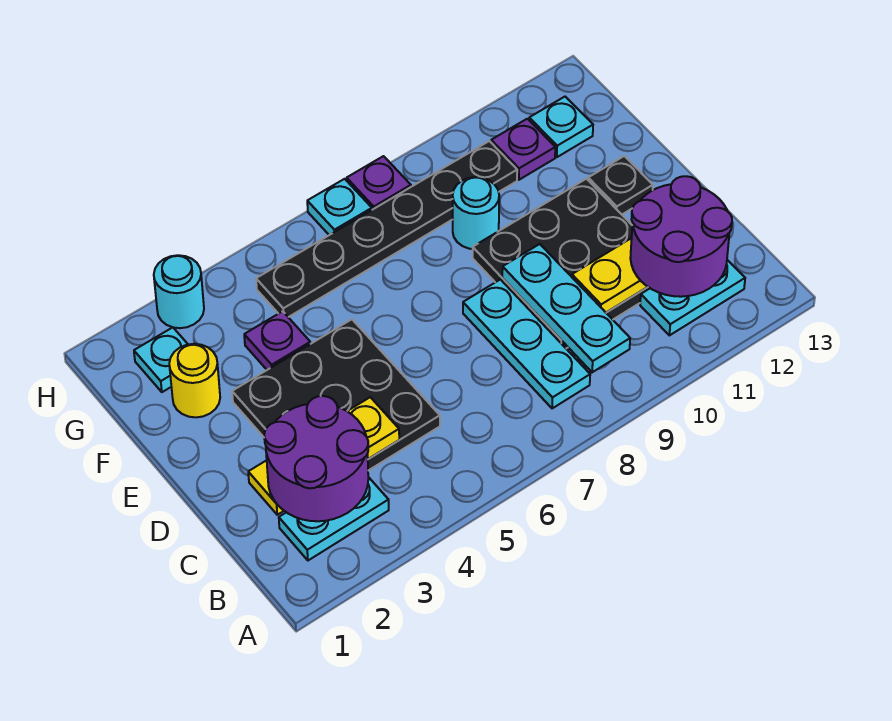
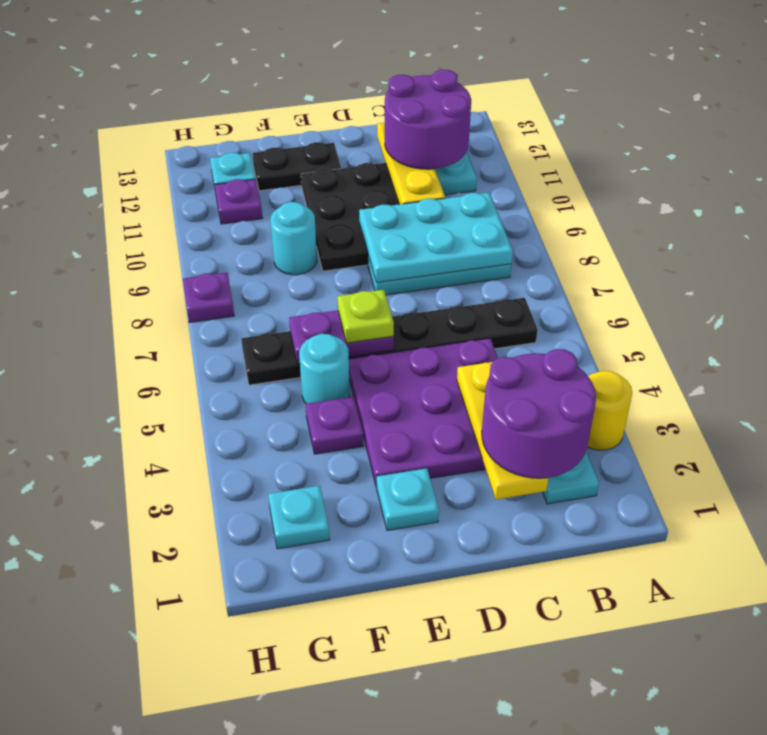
cyan plate B9:D9 level 2 -> cyan plate B8:D9 level 2
black plate C3:E5 level 1 -> purple plate C3:E5 level 1
none -> purple plate E6:F6 level 2
none -> lime plate E6 level 3
black plate E12 level 1 -> black plate E12:F12 level 1
yellow round brick F2 level 1 -> yellow round brick A3 level 1
black plate G5:G10 level 1 -> black plate B6:G6 level 1
cyan round brick H3 level 1 -> cyan round brick F5 level 1
cyan plate H7 level 1 -> cyan plate E2 level 1

